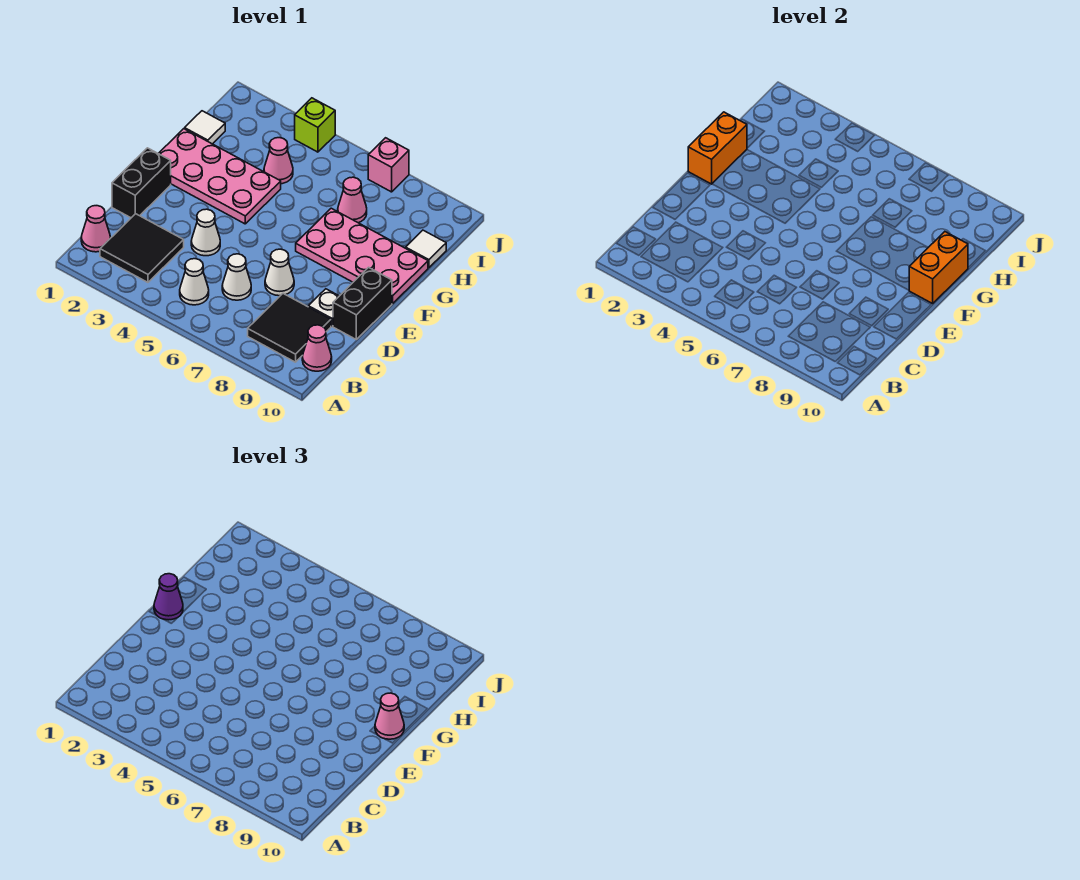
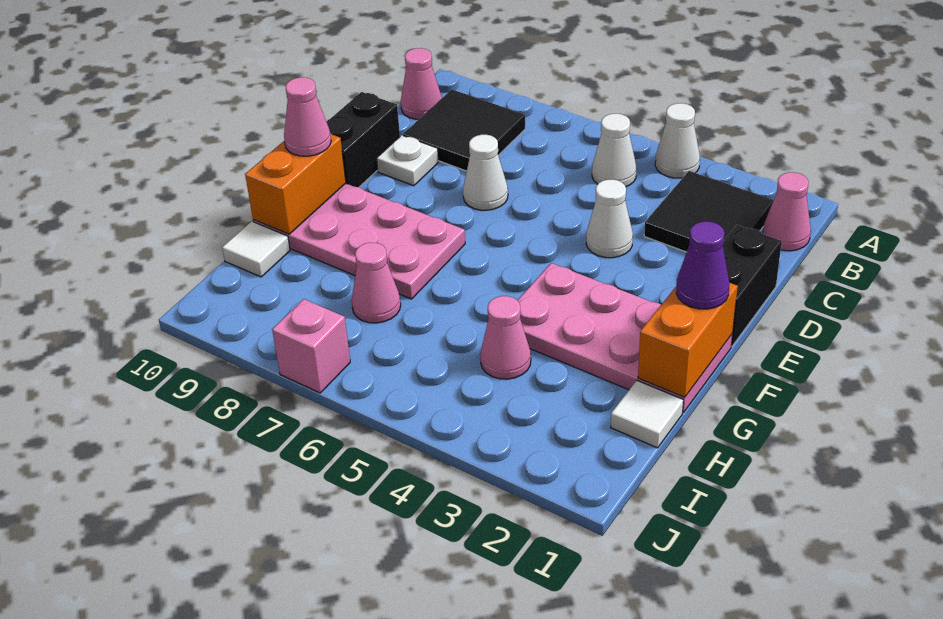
white cone C6 level 1 -> white cone A4 level 1
lime brick J4 level 1 -> none

